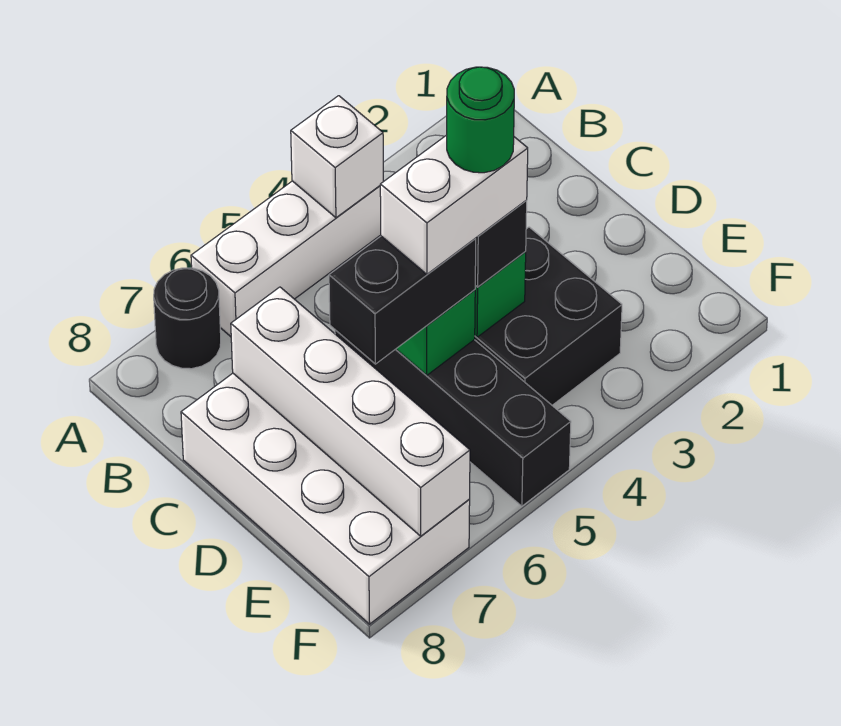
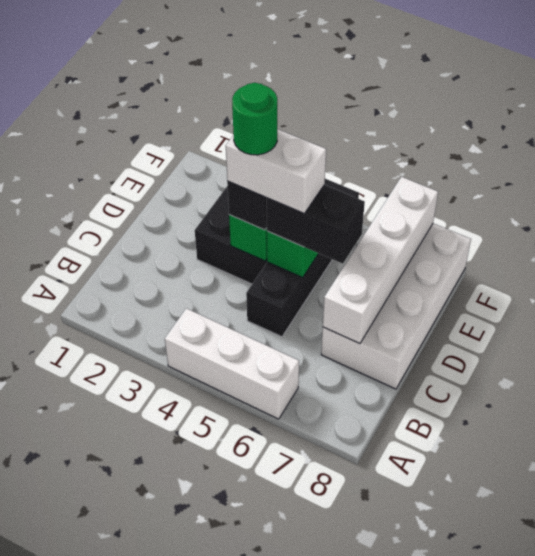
white brick A4 level 2 -> none
black round brick A7 level 1 -> none

